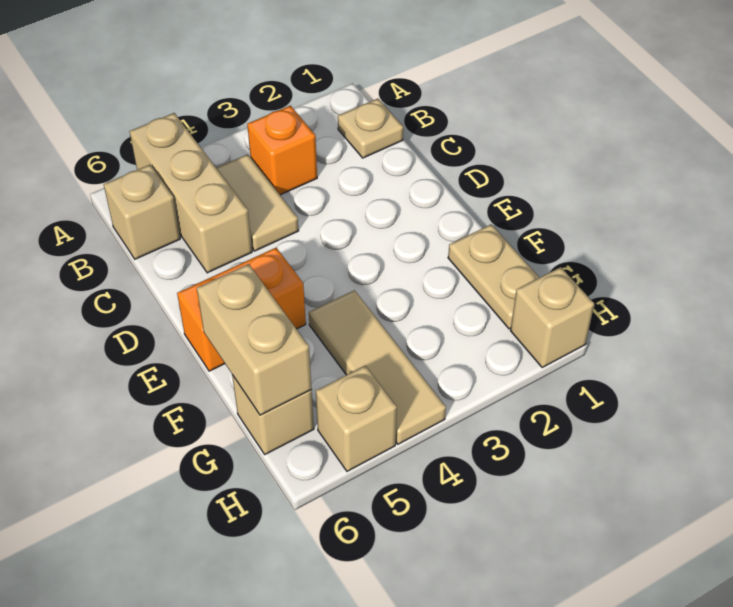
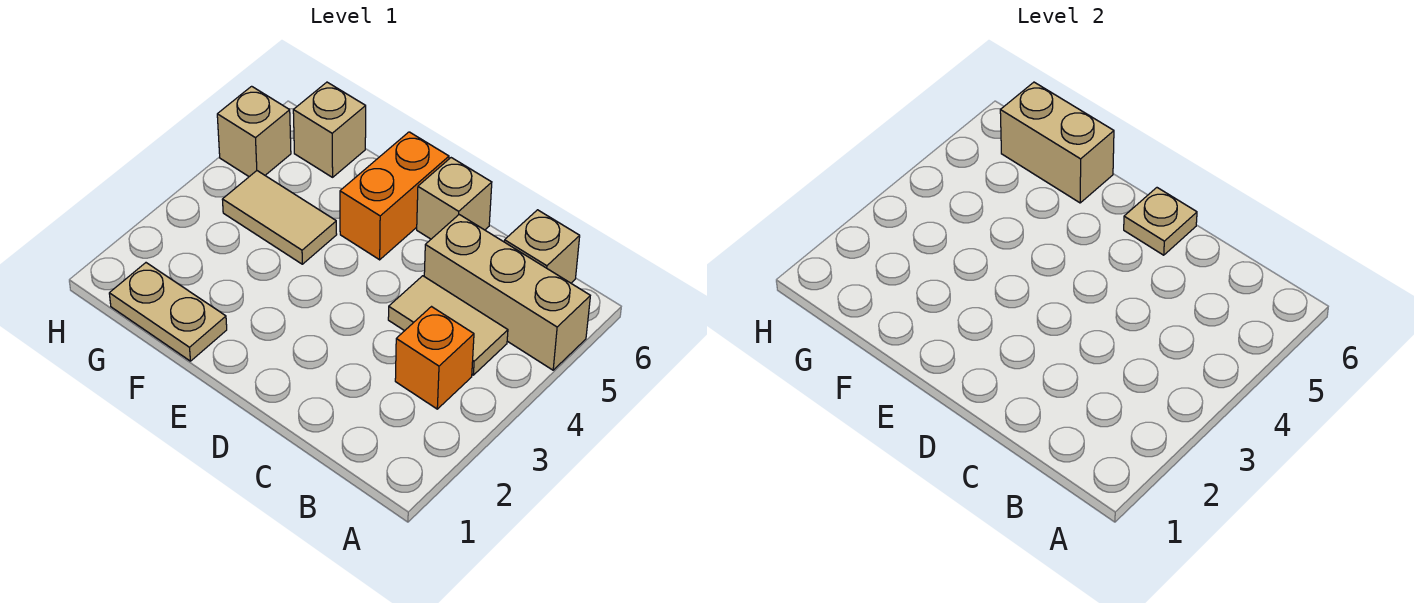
tan plate B1 level 1 -> tan plate D6 level 2
tan tile F4:H4 level 1 -> tan tile F4:G4 level 1
tan brick H1 level 1 -> tan brick D6 level 1

